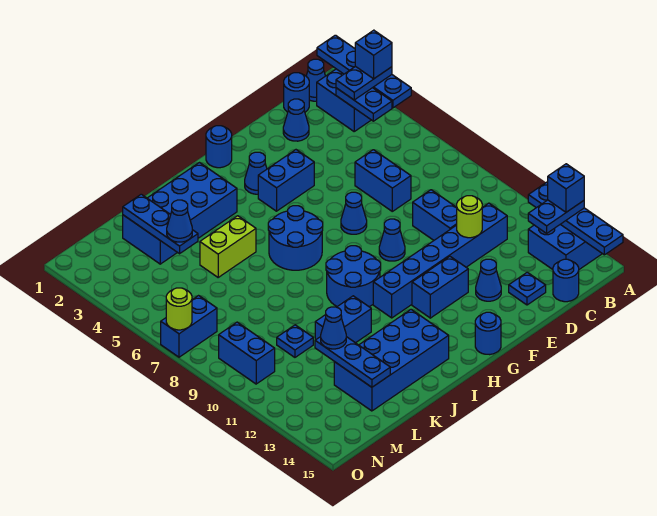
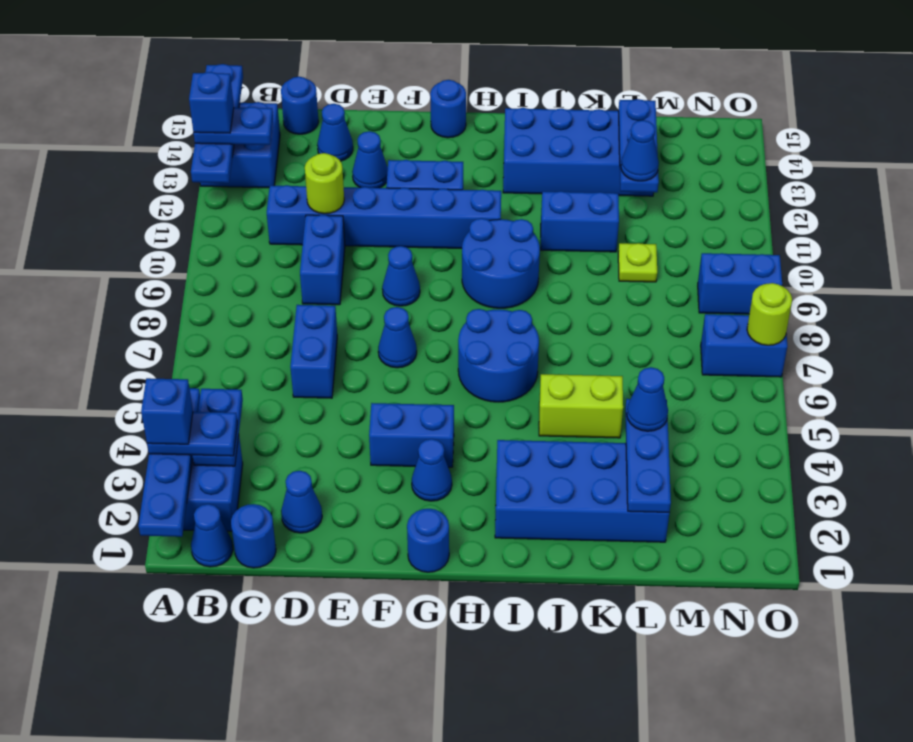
blue plate D14 level 1 -> blue cone D14 level 1
blue plate L10 level 1 -> lime plate L10 level 1
blue brick N9:N10 level 1 -> blue brick N9:O9 level 1

